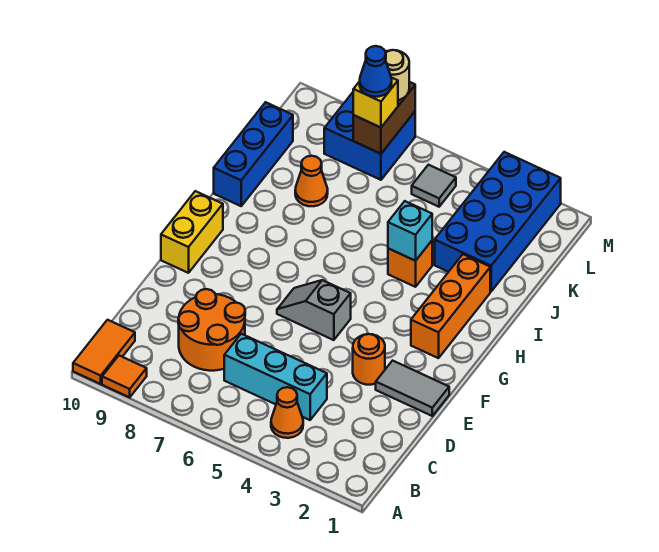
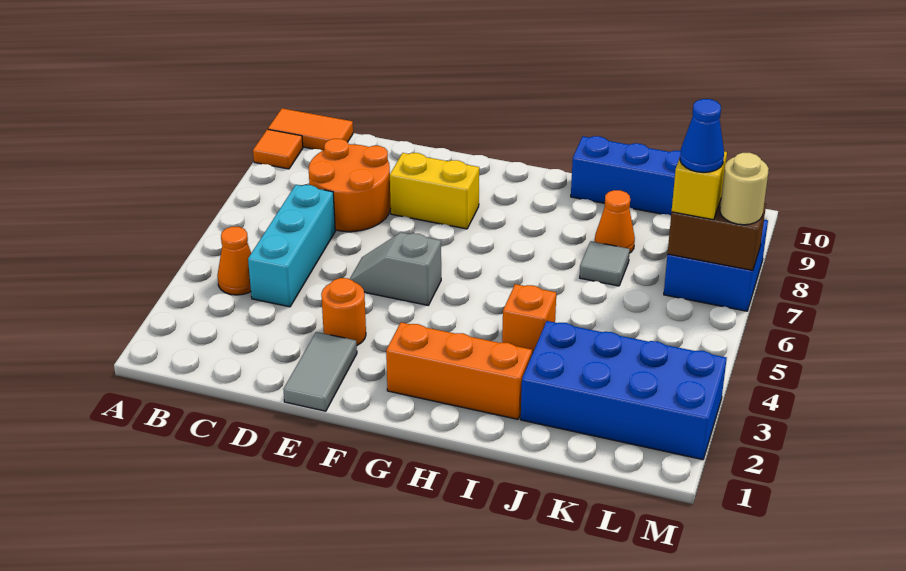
grey slope F5:F6 level 1 top 5 -> grey slope E5:F5 level 1 top F
yellow brick F10:G10 level 1 -> yellow brick E8:F8 level 1
cyan brick I4 level 2 -> none
grey tile L5 level 1 -> grey tile J7 level 1

